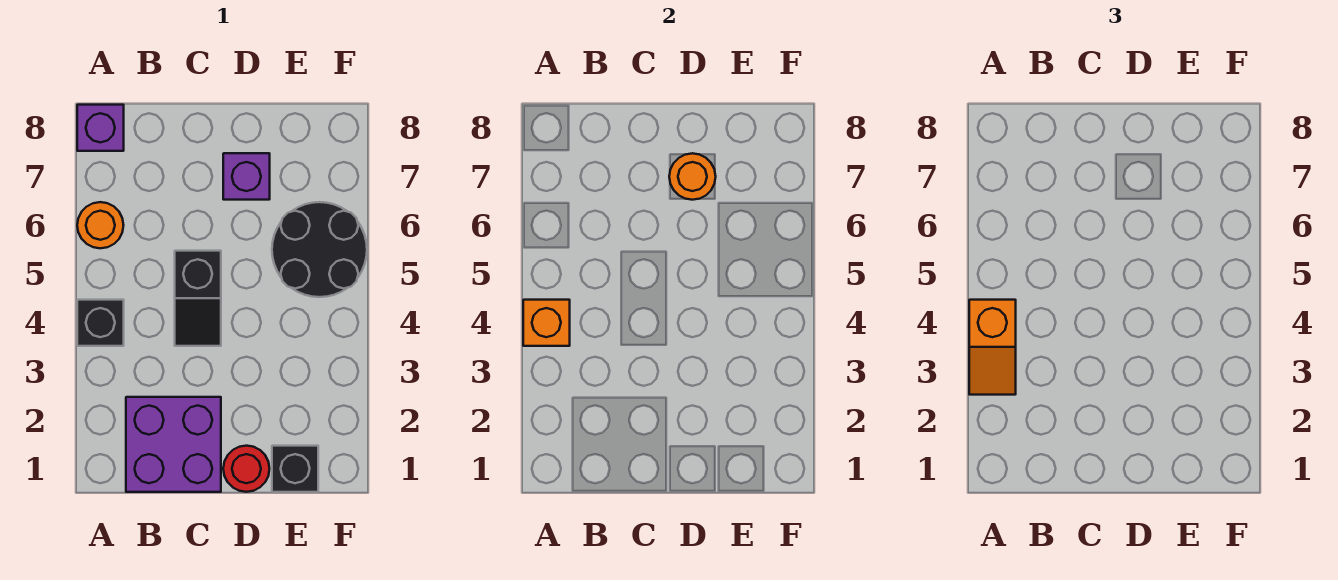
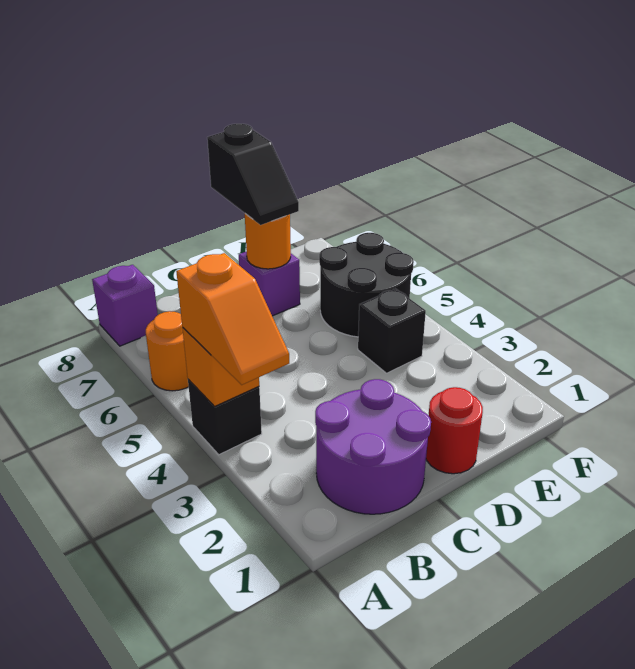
purple brick B1:C2 level 1 -> purple round brick B1:C2 level 1
black slope C4:C5 level 1 top 5 -> black slope D7:D8 level 3 top 8
black brick E1 level 1 -> black brick E4 level 1

